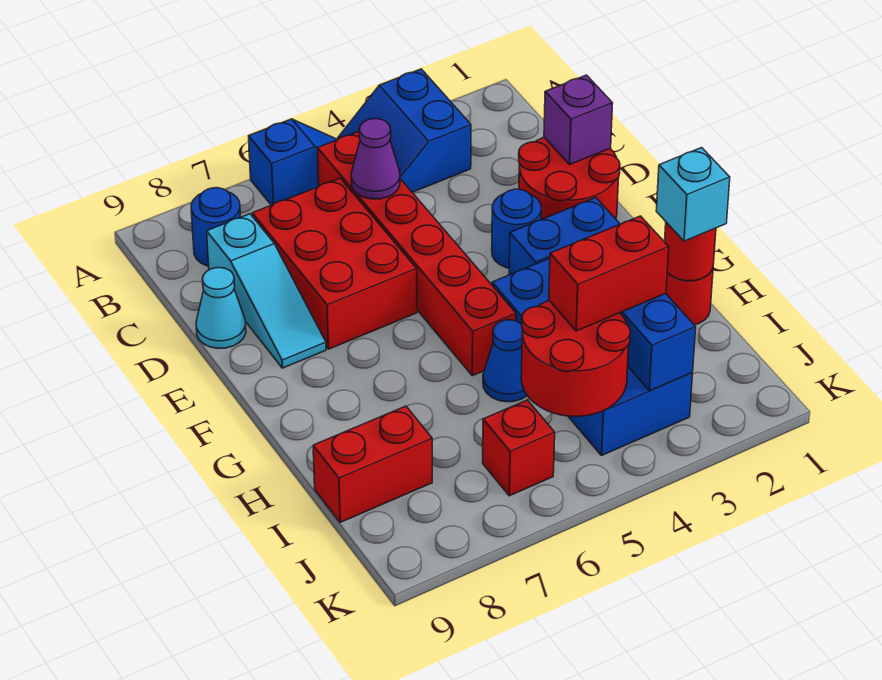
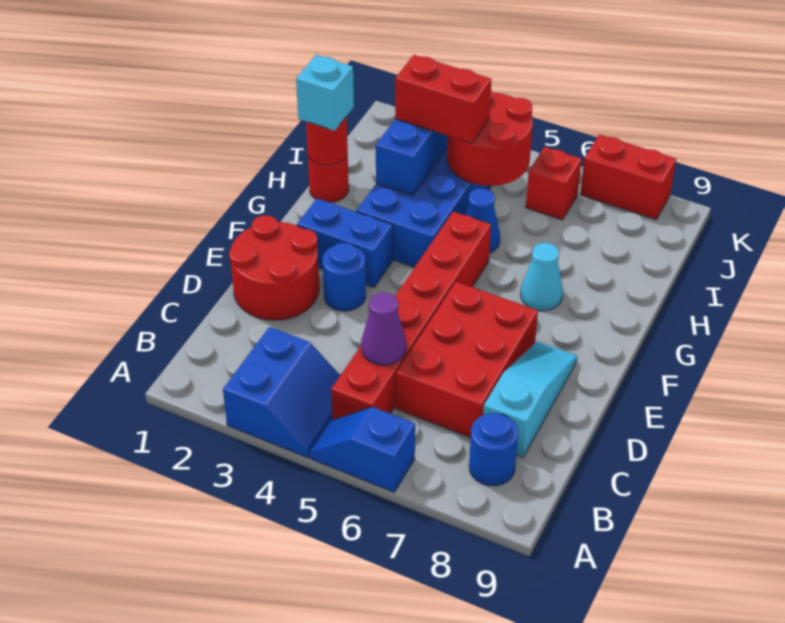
purple brick D1 level 2 -> none
cyan cone D9 level 1 -> cyan cone G7 level 1
red brick I8:I9 level 1 -> red brick K7:K8 level 1

